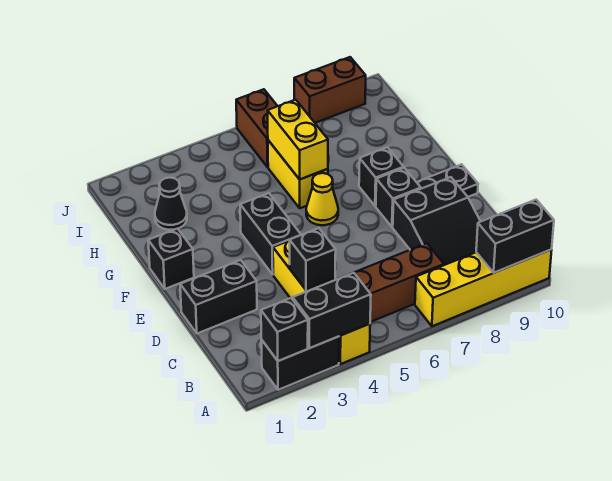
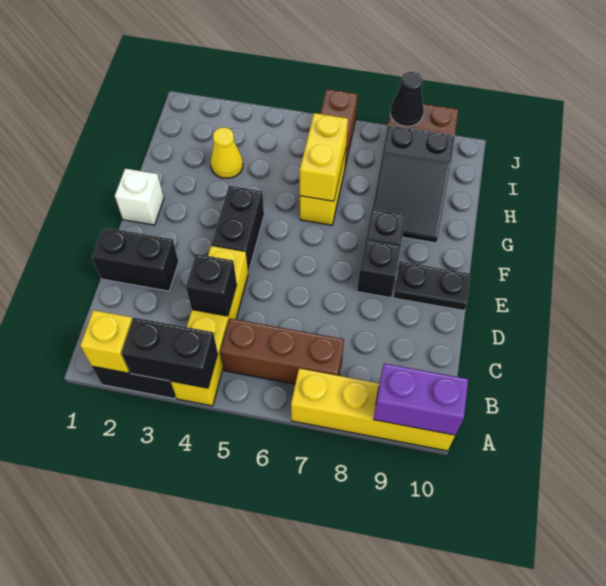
black brick A2 level 2 -> yellow brick A2 level 2
black brick A9:A10 level 2 -> purple brick A9:A10 level 2
black slope B8:D9 level 1 top D -> black slope G8:I9 level 1 top I
black brick F1 level 1 -> white brick F1 level 1
yellow cone F6 level 1 -> yellow cone H3 level 1
black cone H2 level 1 -> black cone J8 level 2

